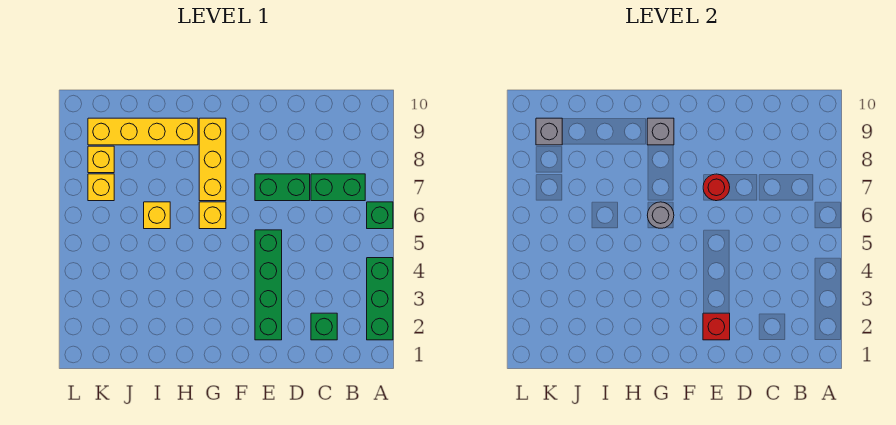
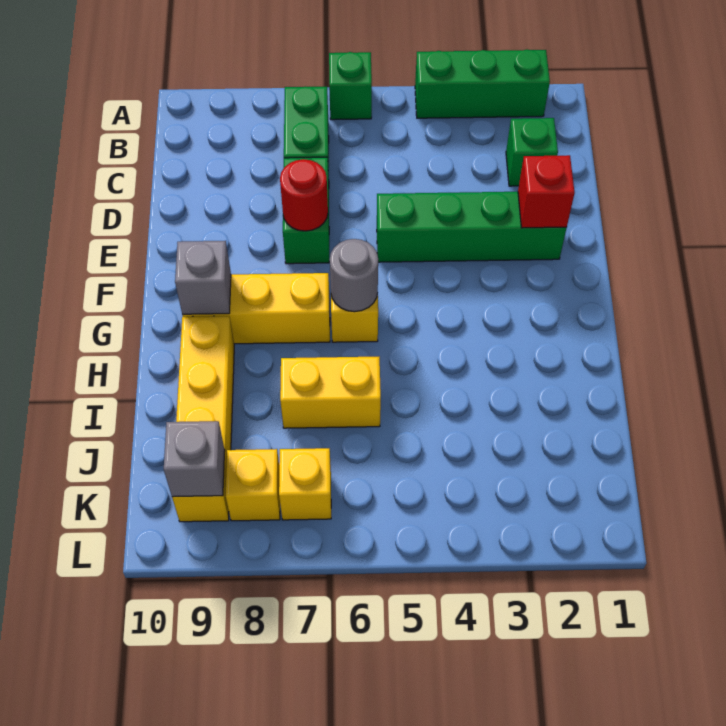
yellow brick I6 level 1 -> yellow brick I6:I7 level 1

